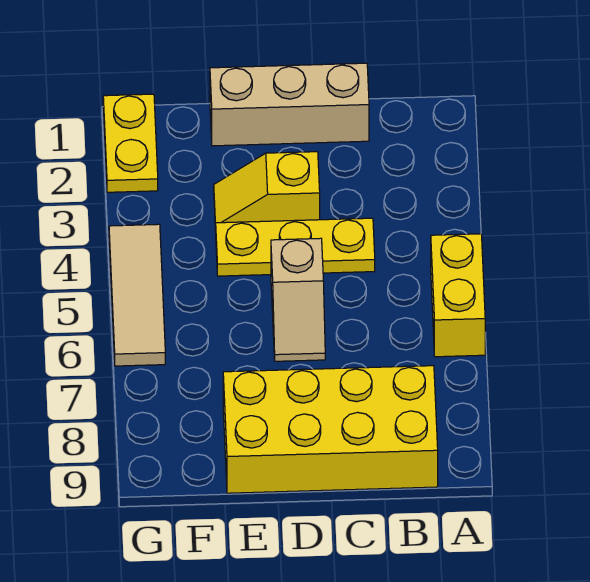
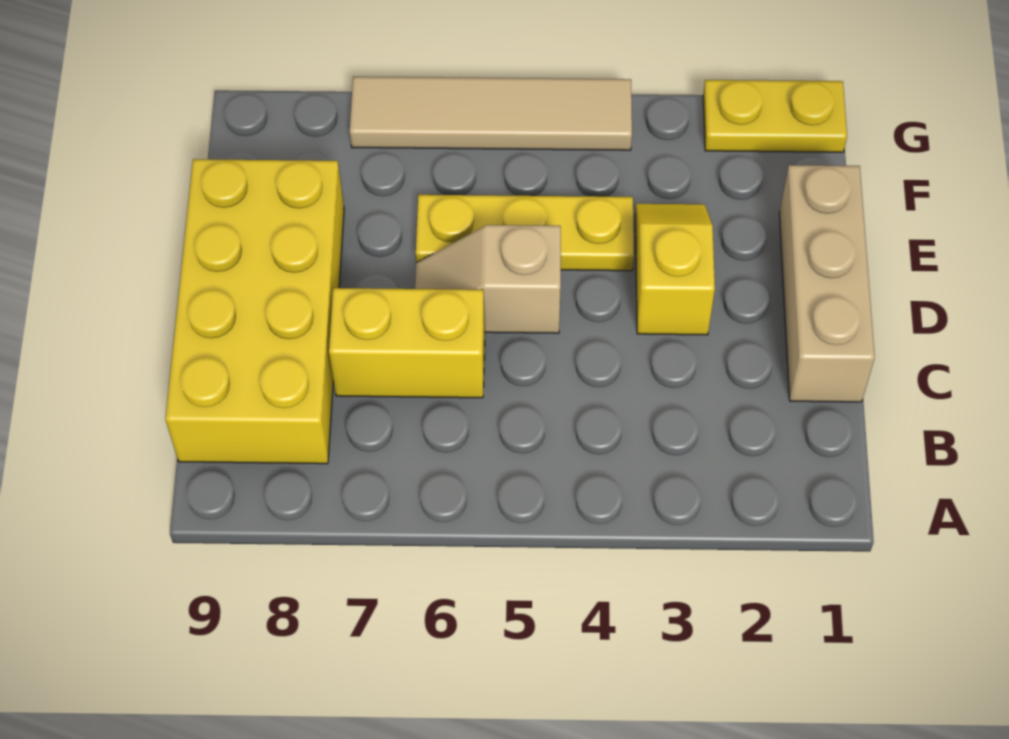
yellow brick A5:A6 level 1 -> yellow brick C6:C7 level 1
yellow plate C4:E4 level 1 -> yellow plate E4:E6 level 1
tan tile G4:G6 level 1 -> tan tile G4:G7 level 1

